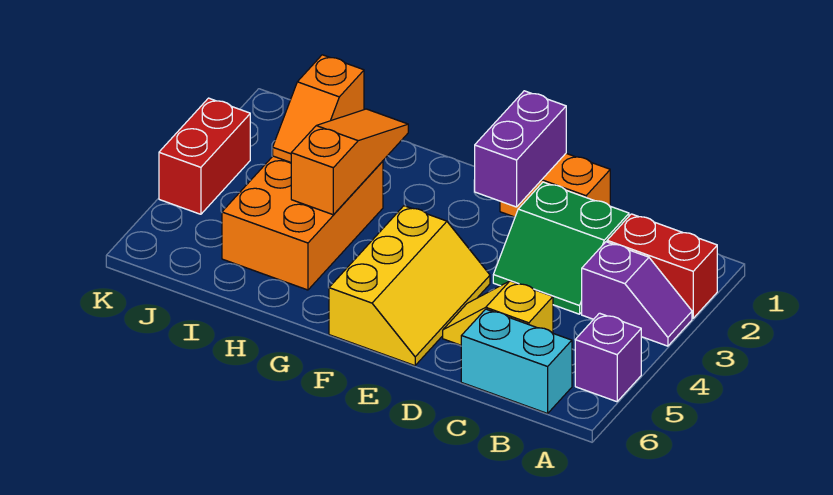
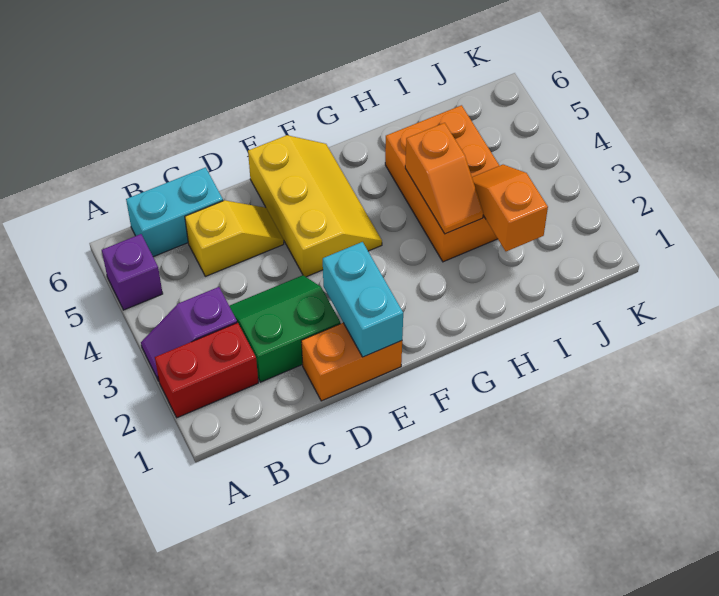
purple brick E1:E2 level 2 -> cyan brick E1:E2 level 2
yellow slope E4:F6 level 1 top F -> yellow slope E4:F6 level 1 top E
orange slope H2:H4 level 2 top 4 -> orange slope H3:H4 level 2 top 4
red brick K3:K4 level 1 -> none

